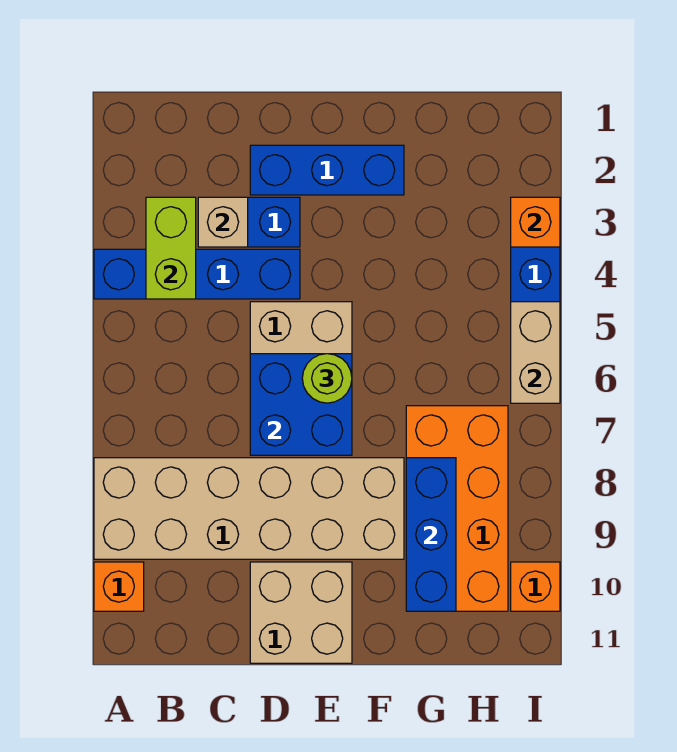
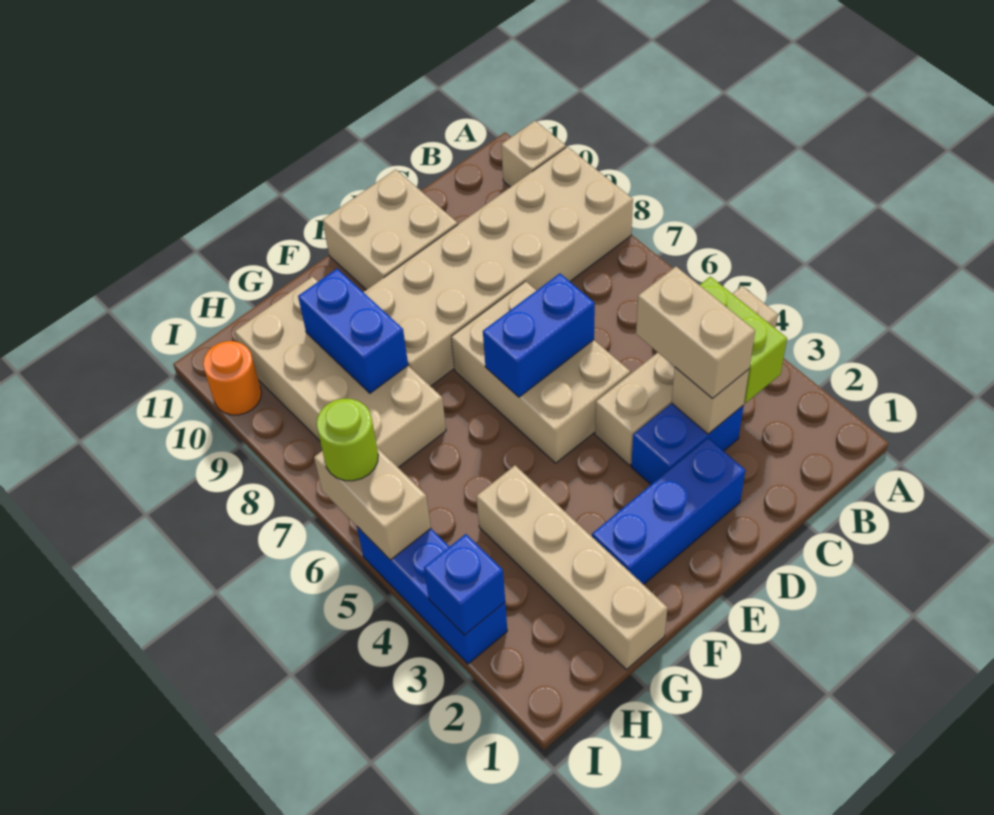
blue brick A4:D4 level 1 -> tan brick A4:D4 level 1
orange brick A10 level 1 -> tan brick A10 level 1
none -> tan brick C3:C4 level 3
blue brick D6:E7 level 2 -> blue brick D6:E6 level 2
lime round brick E6 level 3 -> lime round brick I6 level 3
none -> tan brick G1:G4 level 1
orange brick G7:H10 level 1 -> tan brick G7:H10 level 1
blue brick G8:G10 level 2 -> blue brick G8:G9 level 2
orange brick I3 level 2 -> blue brick I3 level 2
orange brick I10 level 1 -> orange round brick I10 level 1

